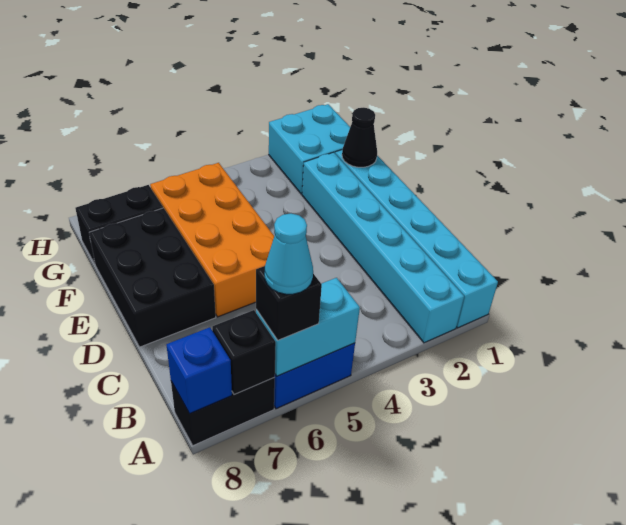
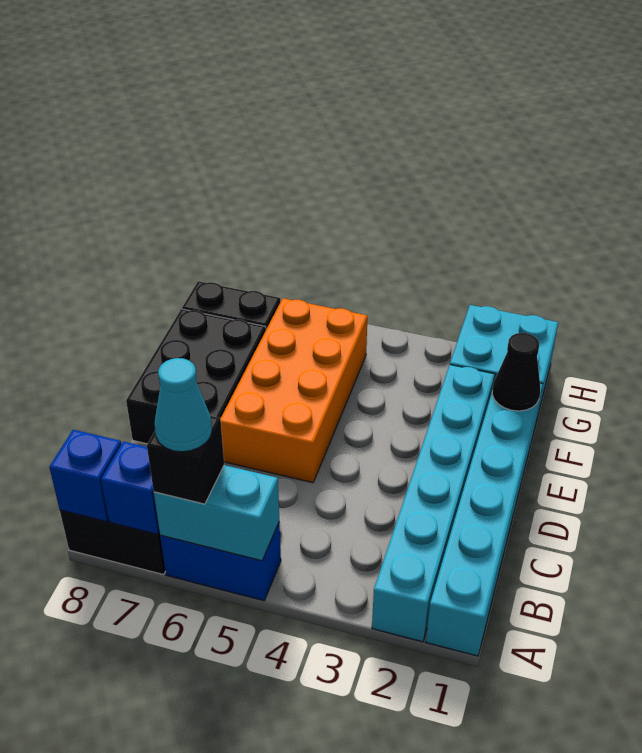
black brick A7 level 2 -> blue brick A7 level 2

